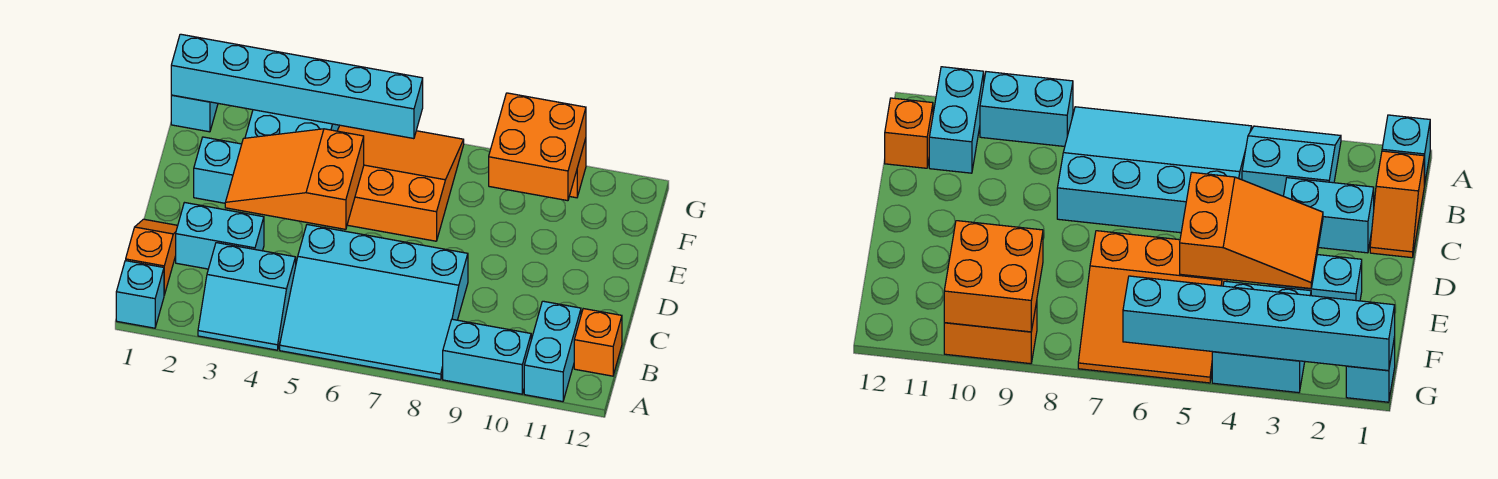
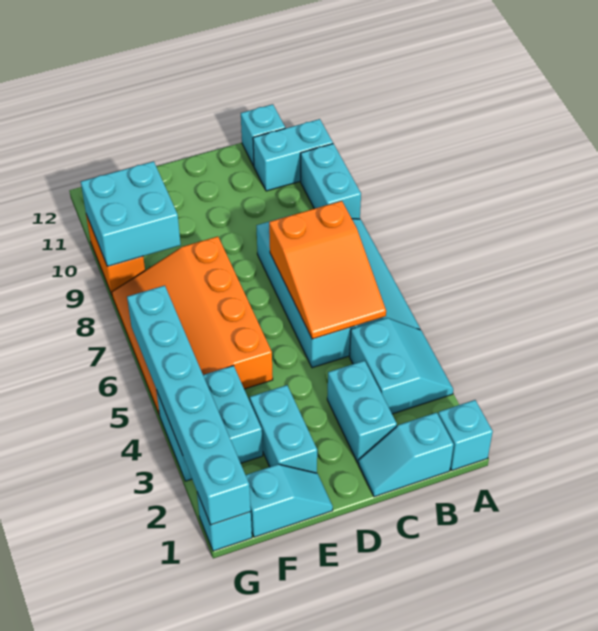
orange slope B1:C1 level 1 top B -> cyan slope B1:C1 level 1 top B
orange brick B12 level 1 -> cyan brick B12 level 1
orange slope D3:E5 level 2 top 5 -> orange slope B5:C7 level 2 top 7
none -> cyan slope E1:F1 level 1 top F
orange slope E5:G7 level 1 top E -> orange slope E5:G8 level 1 top E
orange brick F9:G10 level 2 -> cyan brick F9:G10 level 2

